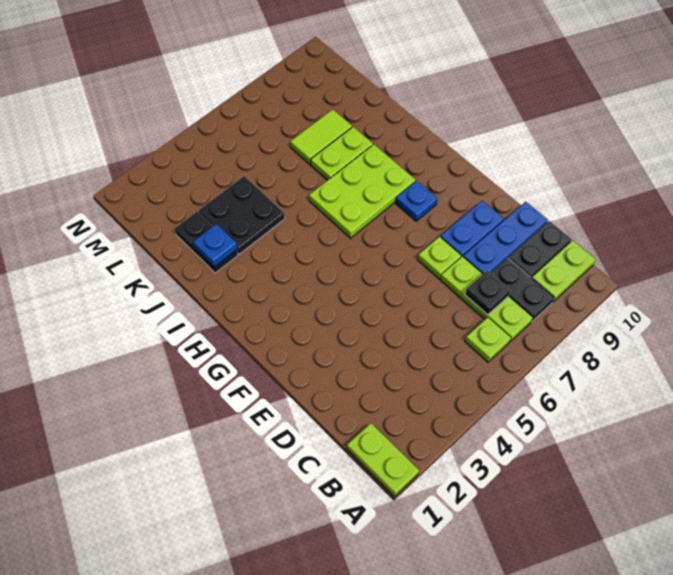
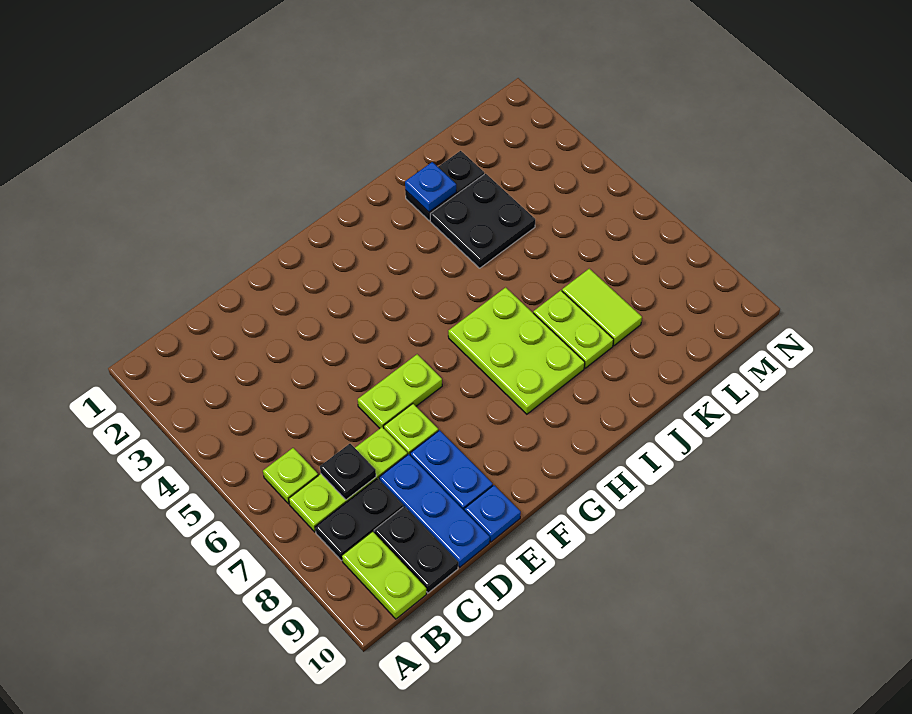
lime plate A1:B1 level 1 -> lime plate E6:F6 level 1
blue plate G8 level 1 -> blue plate E10 level 1

